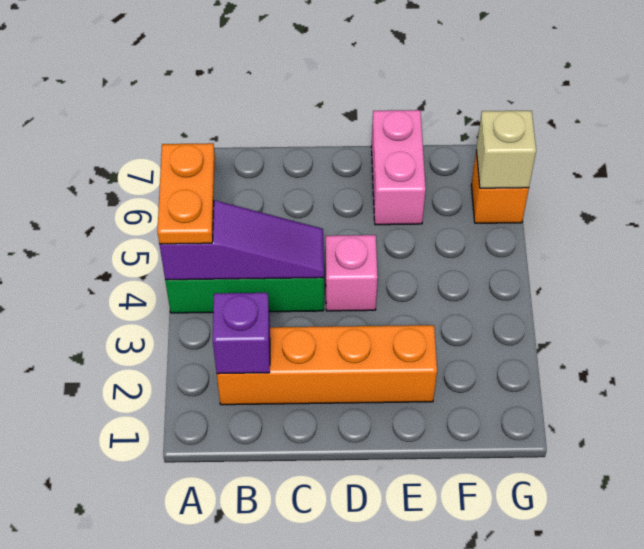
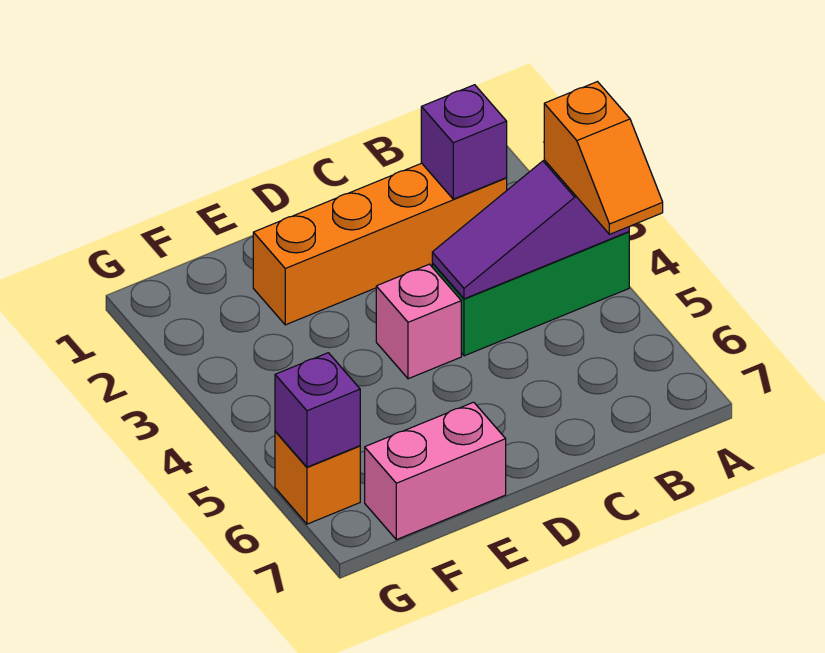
orange plate A4:A5 level 3 -> orange slope A4:A5 level 3 top 4
pink brick E6:E7 level 1 -> pink brick E7:F7 level 1
tan brick G6 level 2 -> purple brick G6 level 2

